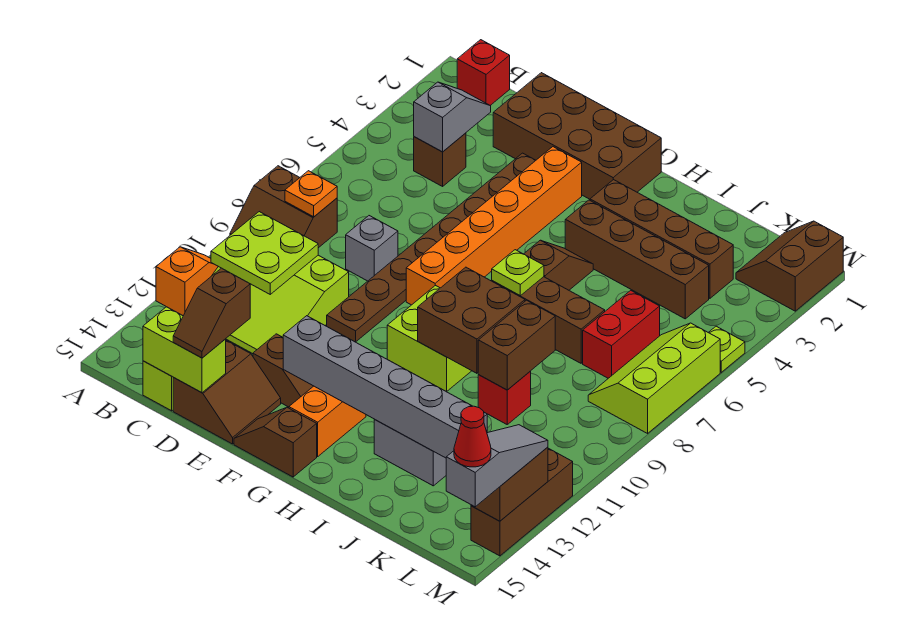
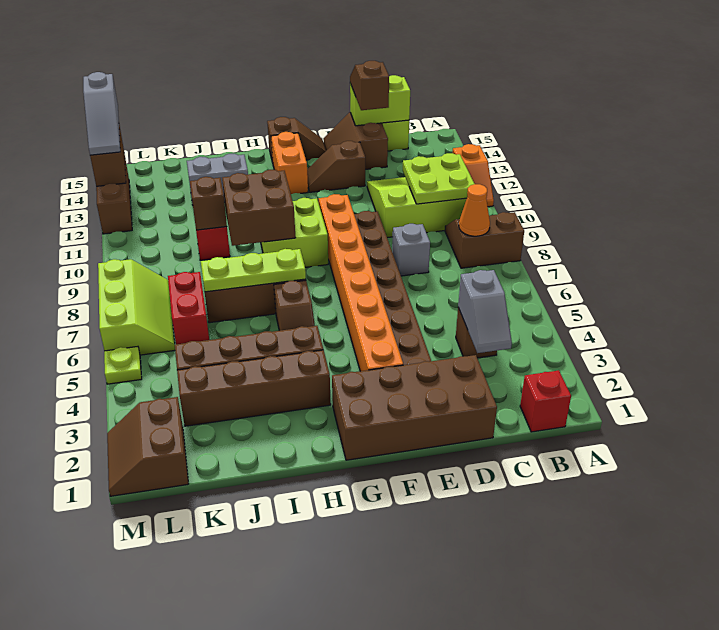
orange plate B8 level 2 -> orange cone B8 level 2
orange brick F3:F8 level 1 -> orange brick F3:F10 level 1
grey brick F13:K13 level 2 -> none
lime plate H7 level 2 -> lime plate H7:J7 level 2
brown brick J9:J10 level 2 -> brown brick J10 level 2
brown slope L1:M2 level 1 top M -> brown slope L1:M2 level 1 top L
red cone M15 level 4 -> none

